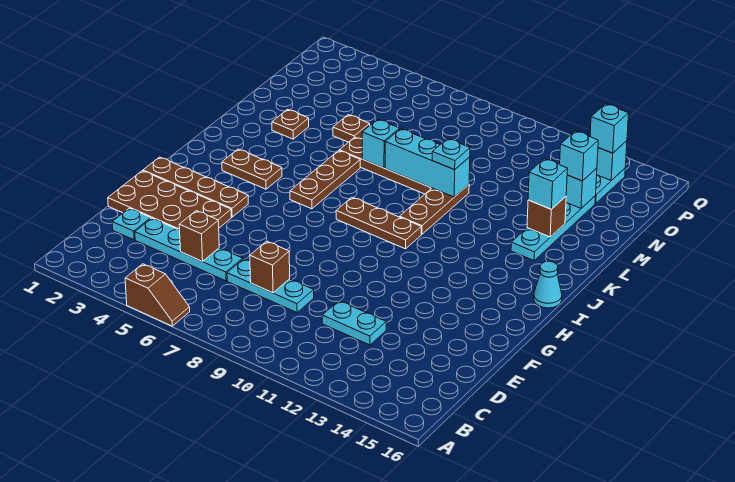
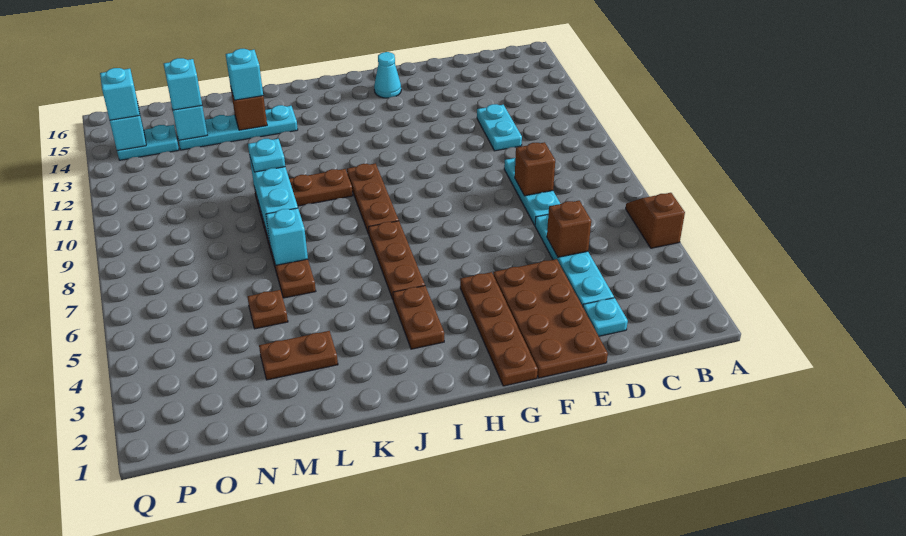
brown plate I6:K6 level 1 -> brown plate I5:I7 level 1
cyan cone I16 level 1 -> cyan cone G15 level 1
brown plate L3 level 1 -> brown plate L3:M3 level 1

